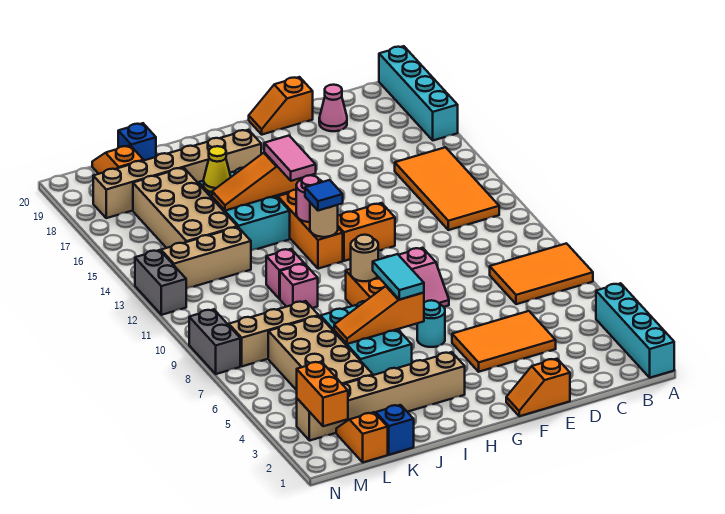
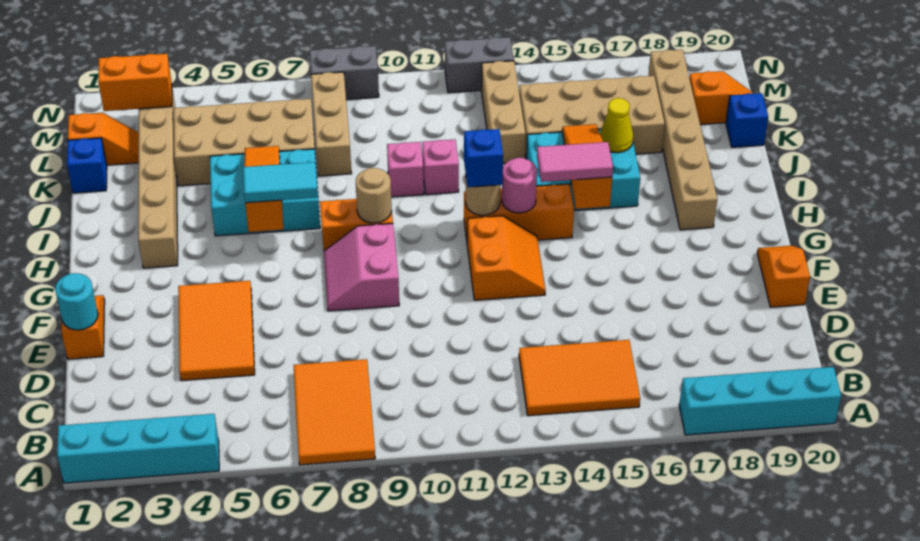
orange tile B12:C15 level 1 -> orange tile B13:C15 level 1
pink cone D19 level 1 -> none
cyan round brick G6 level 1 -> cyan round brick E1 level 2
blue tile H12 level 3 -> blue brick H12 level 3

